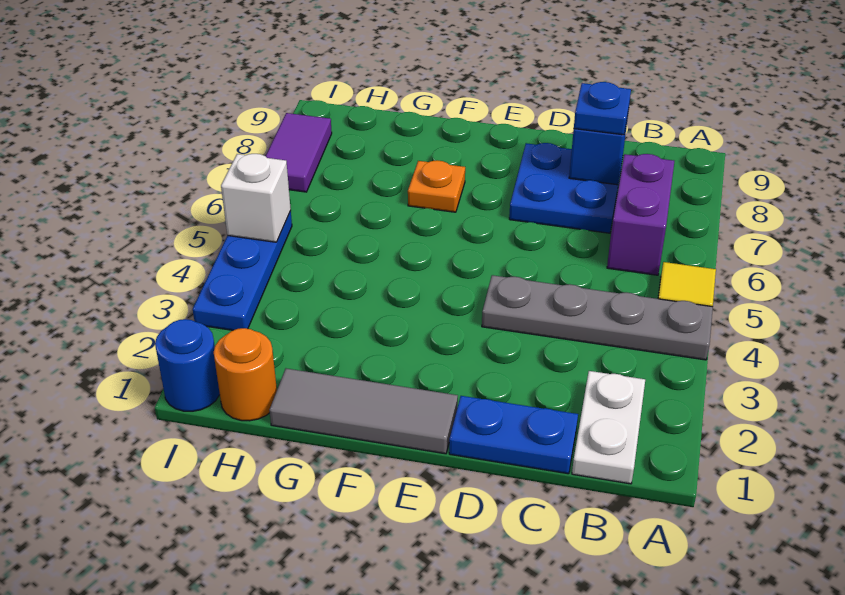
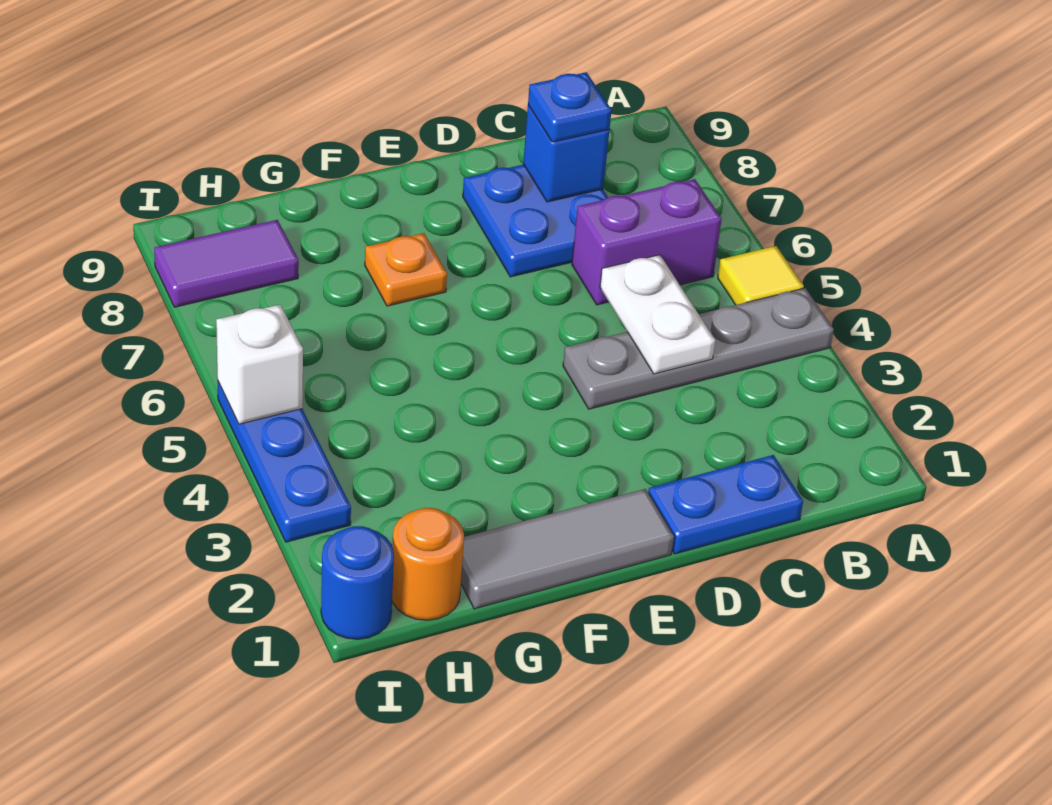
white plate B1:B2 level 1 -> white plate C4:C5 level 2
purple brick B6:B7 level 1 -> purple brick B6:C6 level 1
purple tile I7:I8 level 1 -> purple tile H8:I8 level 1

